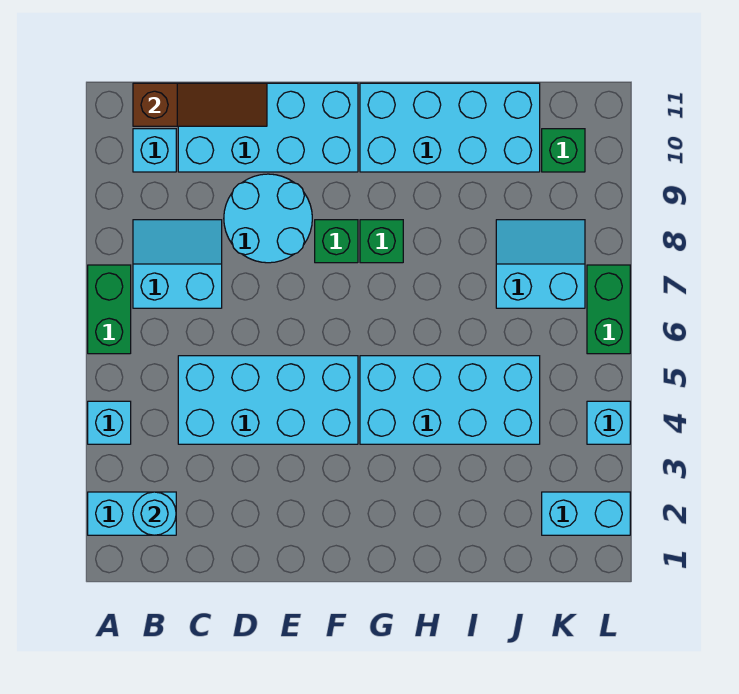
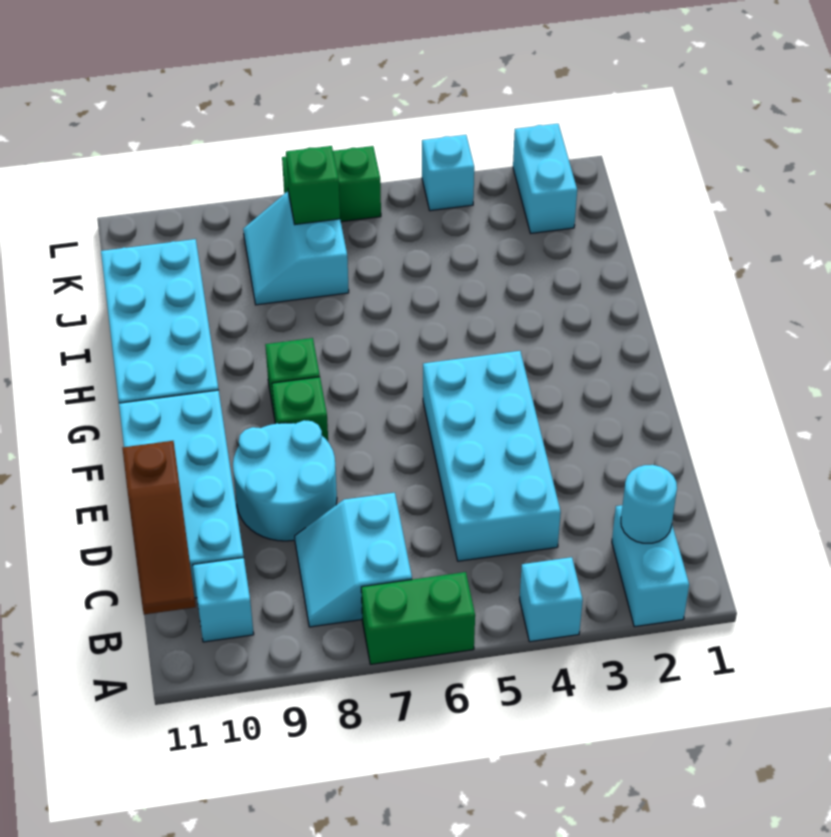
brown slope B11:D11 level 2 top B -> brown slope B11:D11 level 2 top D
cyan brick G4:J5 level 1 -> none
green brick K10 level 1 -> green brick K7 level 2

